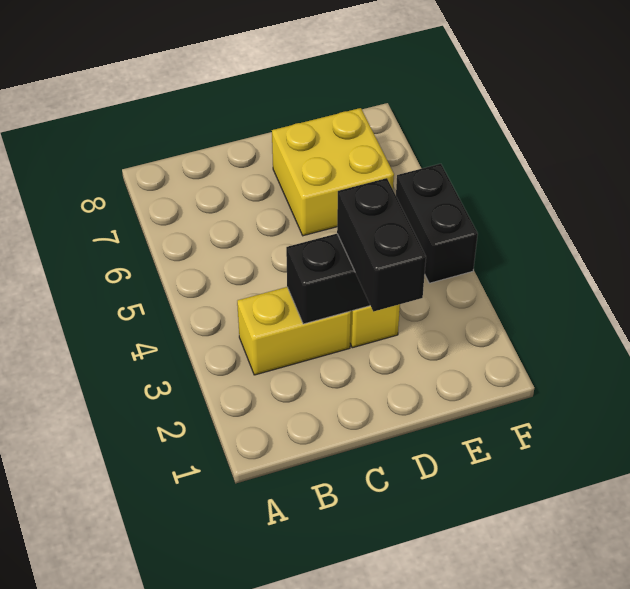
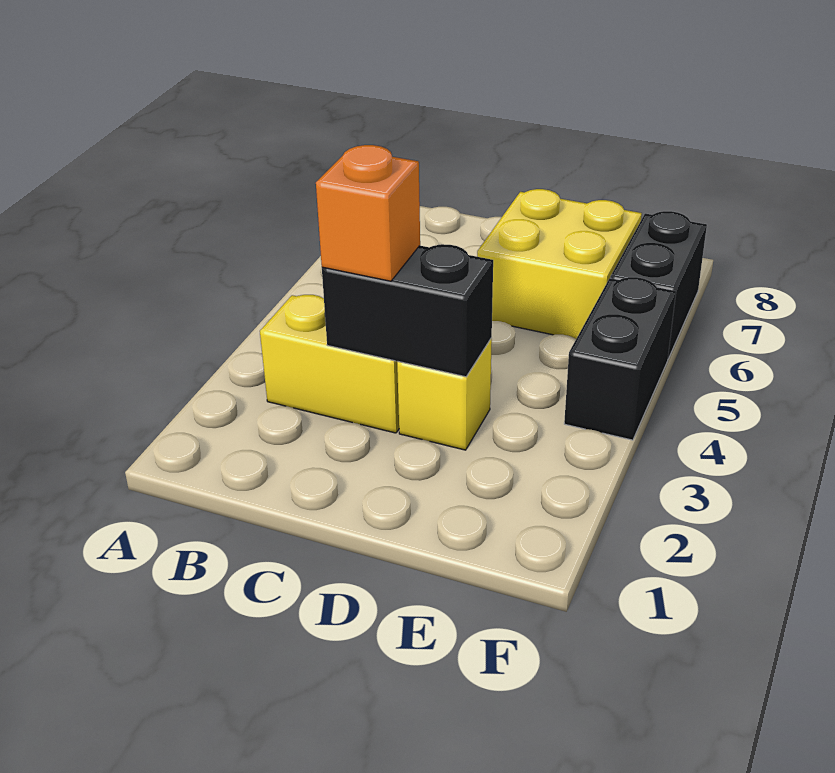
none -> orange brick C3 level 3
black brick D2:D3 level 3 -> black brick F6:F7 level 1

